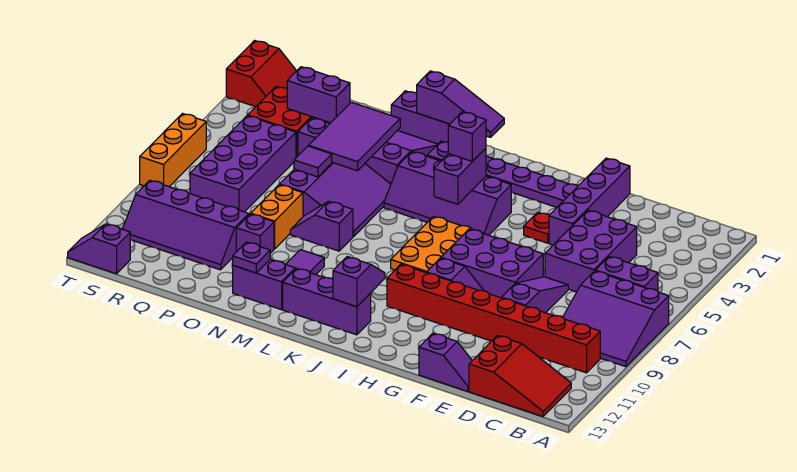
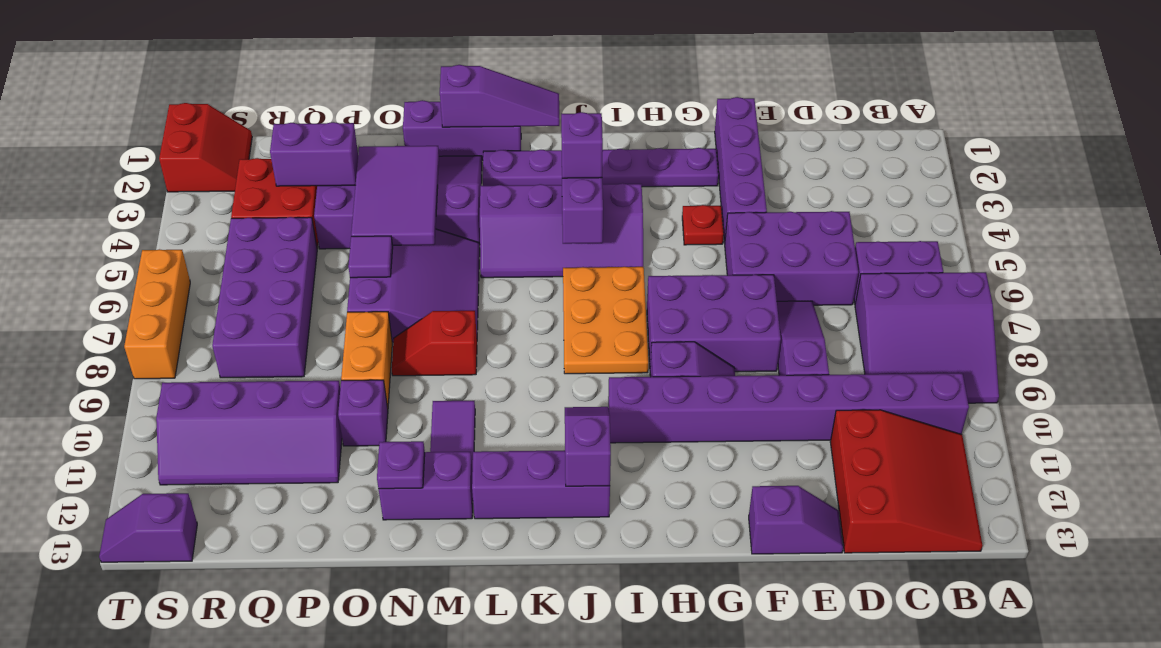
red brick B10:I10 level 1 -> purple brick B10:I10 level 1
red slope B12:D13 level 1 top D -> red slope B11:D13 level 1 top D
purple brick D4:E6 level 1 -> purple brick D5:F6 level 1
purple slope M8:N8 level 1 top M -> red slope M8:N8 level 1 top M

